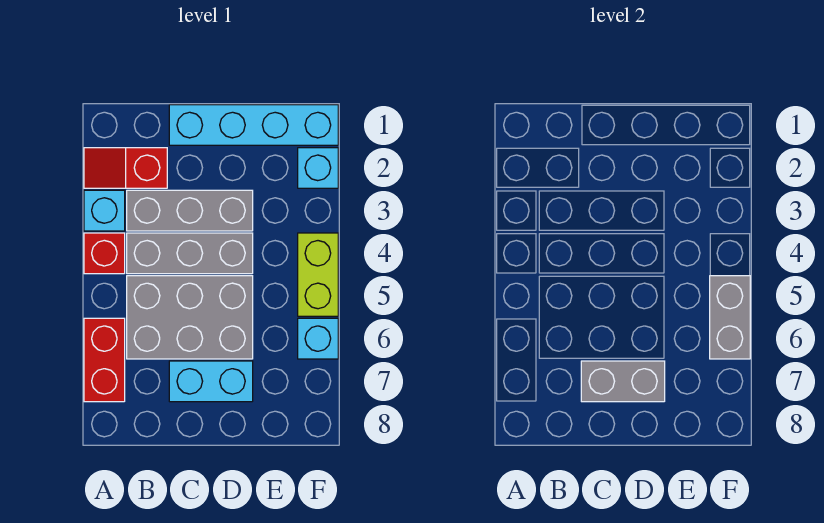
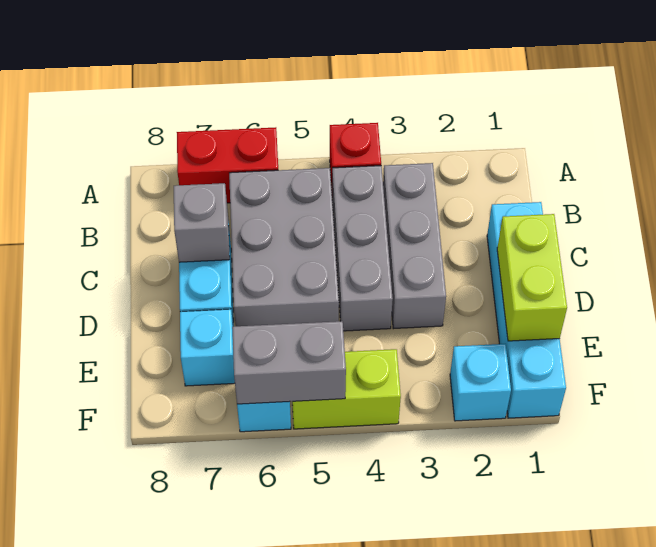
red slope A2:B2 level 1 top B -> none
cyan brick A3 level 1 -> cyan brick E7 level 1
grey brick C7:D7 level 2 -> grey brick C7 level 2
none -> lime brick D1:E1 level 2

